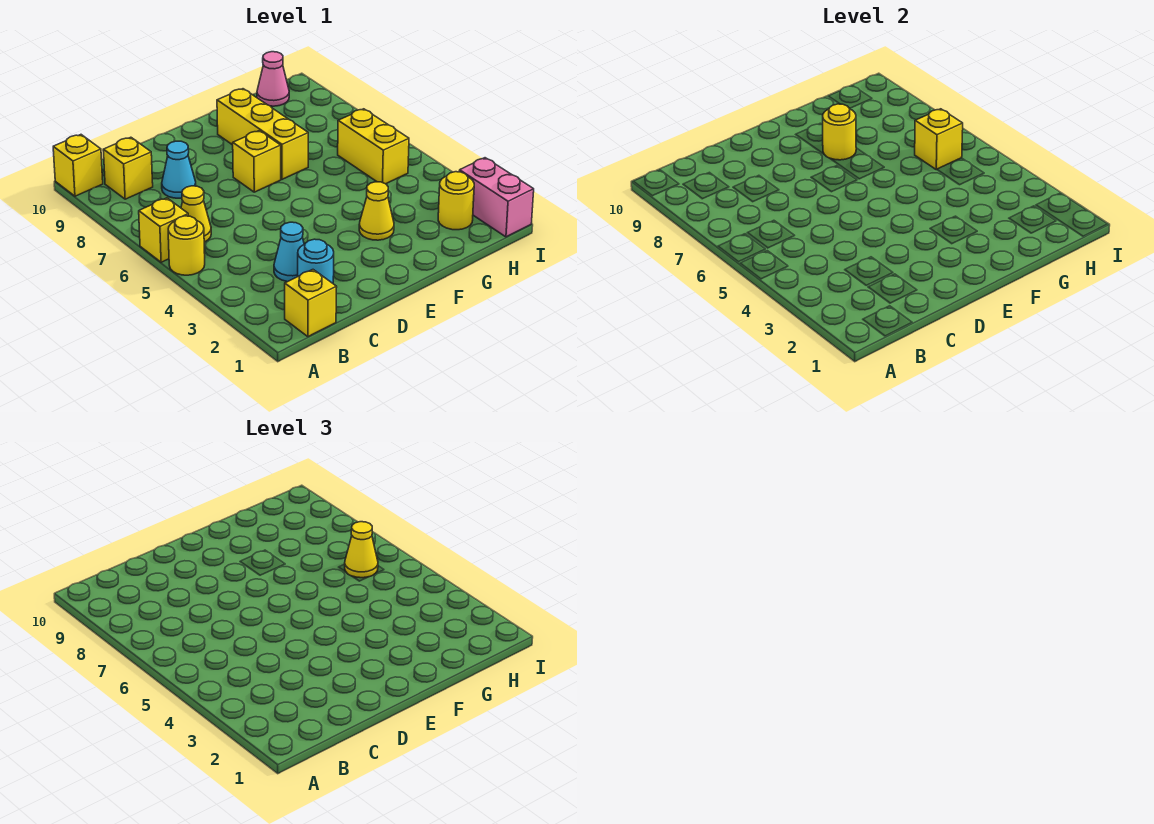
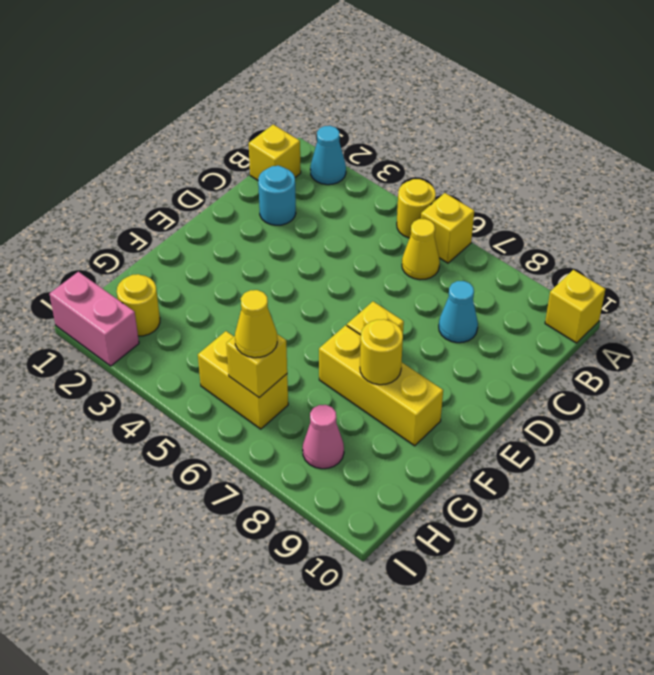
yellow brick B9 level 1 -> none
cyan cone C3 level 1 -> cyan cone A2 level 1
yellow cone F3 level 1 -> none
pink cone H10 level 1 -> pink cone H8 level 1

